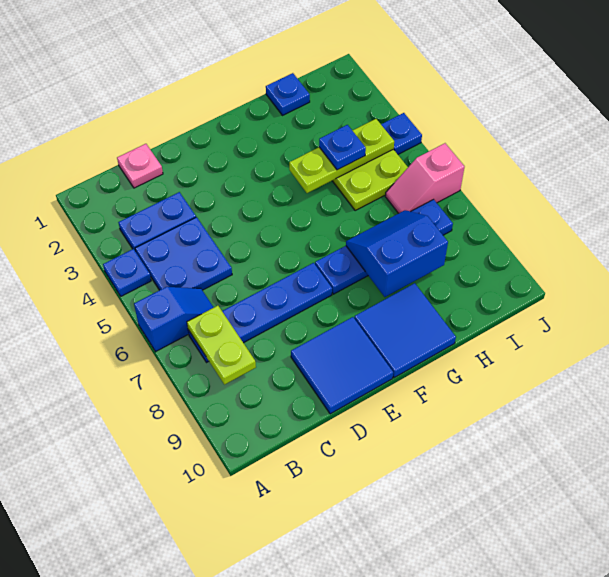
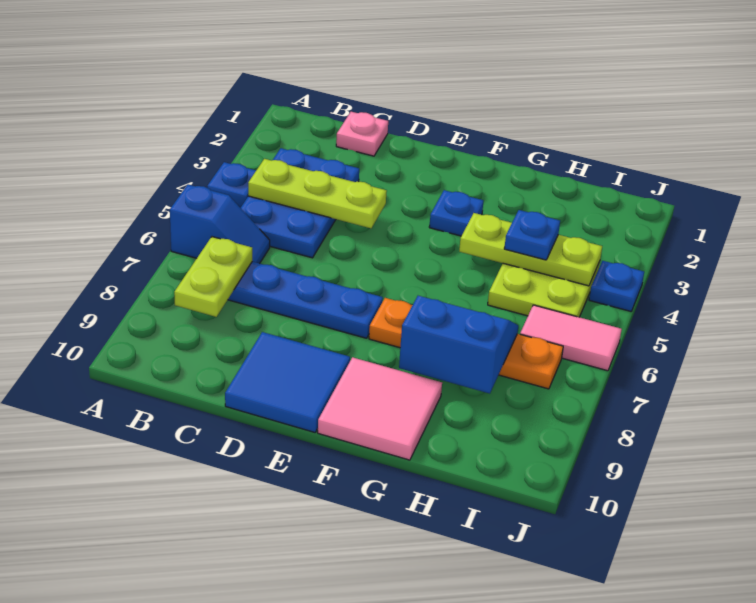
none -> lime plate B4:D4 level 2
blue plate F7:I7 level 1 -> orange plate F7:I7 level 1
blue tile F9:G10 level 1 -> pink tile F9:G10 level 1
blue plate H1 level 1 -> blue plate F3 level 1
pink slope I6:J6 level 1 top J -> pink tile I6:J6 level 1

